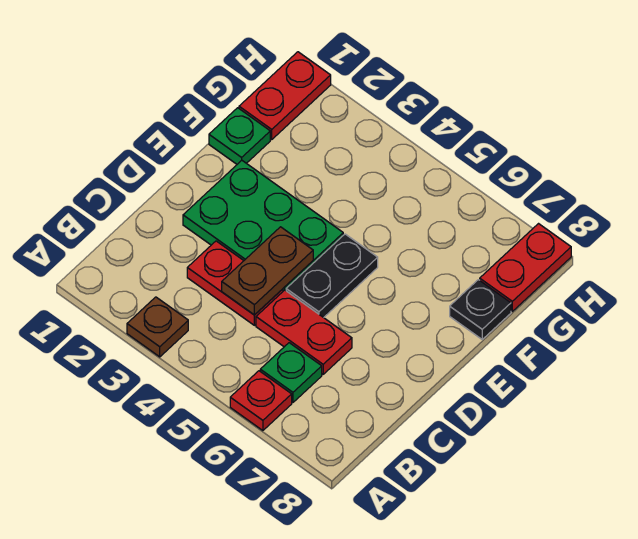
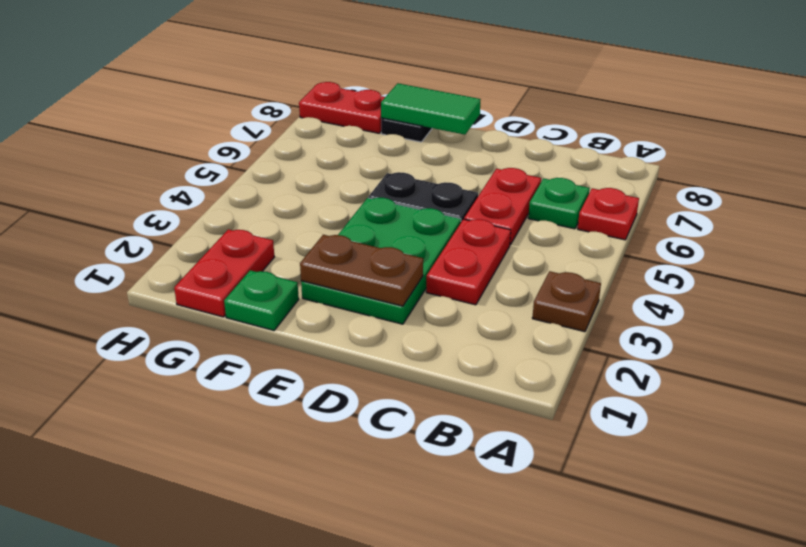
brown plate C4:D4 level 2 -> brown plate D2:E2 level 2
none -> green tile E8:F8 level 2
red plate G1:H1 level 1 -> red plate G1:G2 level 1

